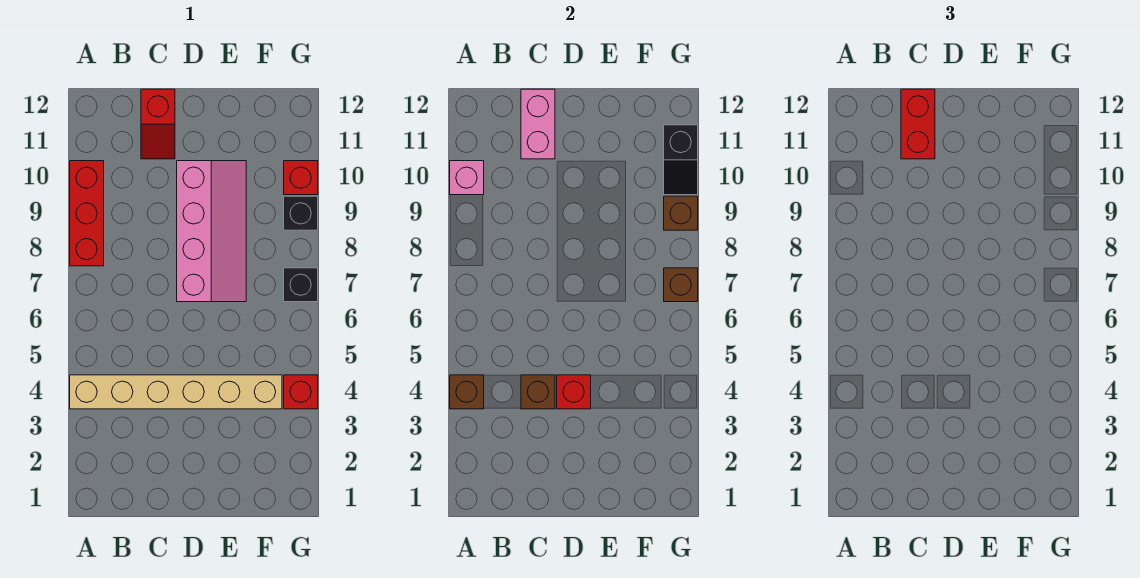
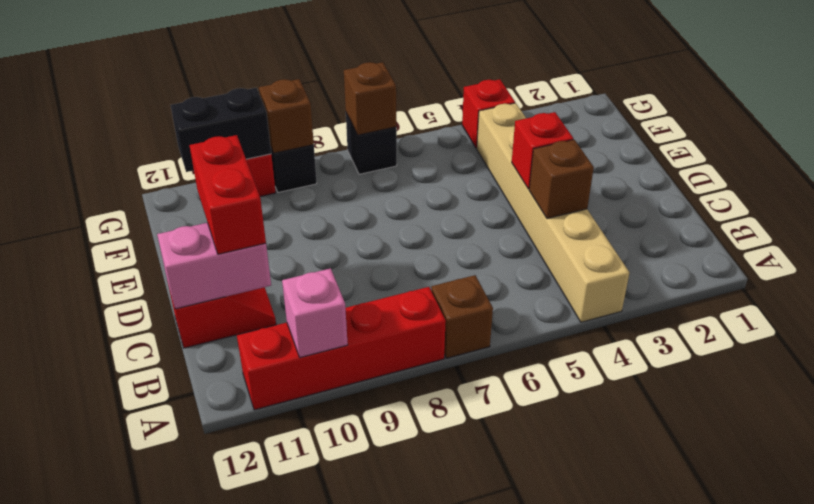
brown brick A4 level 2 -> brown brick A7 level 1
red brick A8:A10 level 1 -> red brick A8:A11 level 1
red brick C11:C12 level 3 -> red brick C11:D11 level 3
pink slope D7:E10 level 1 top D -> none
black slope G10:G11 level 2 top 11 -> black brick G10:G11 level 2

